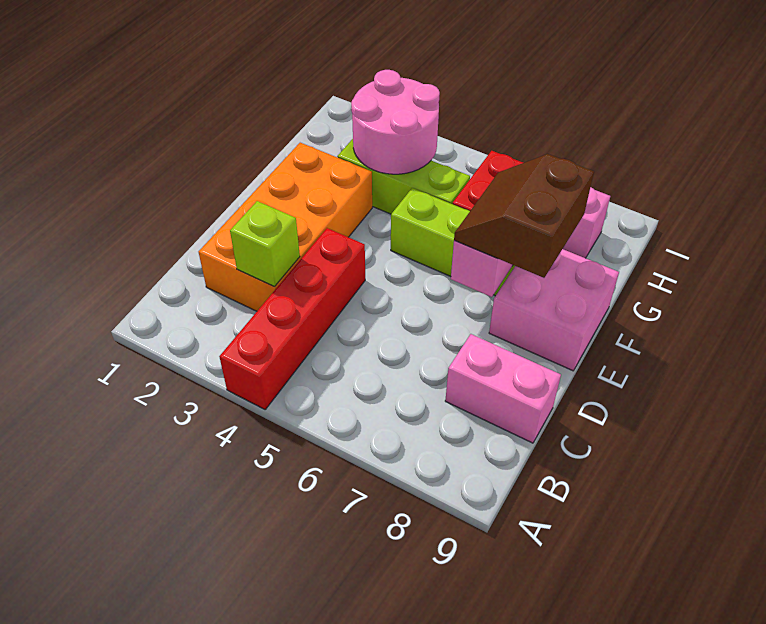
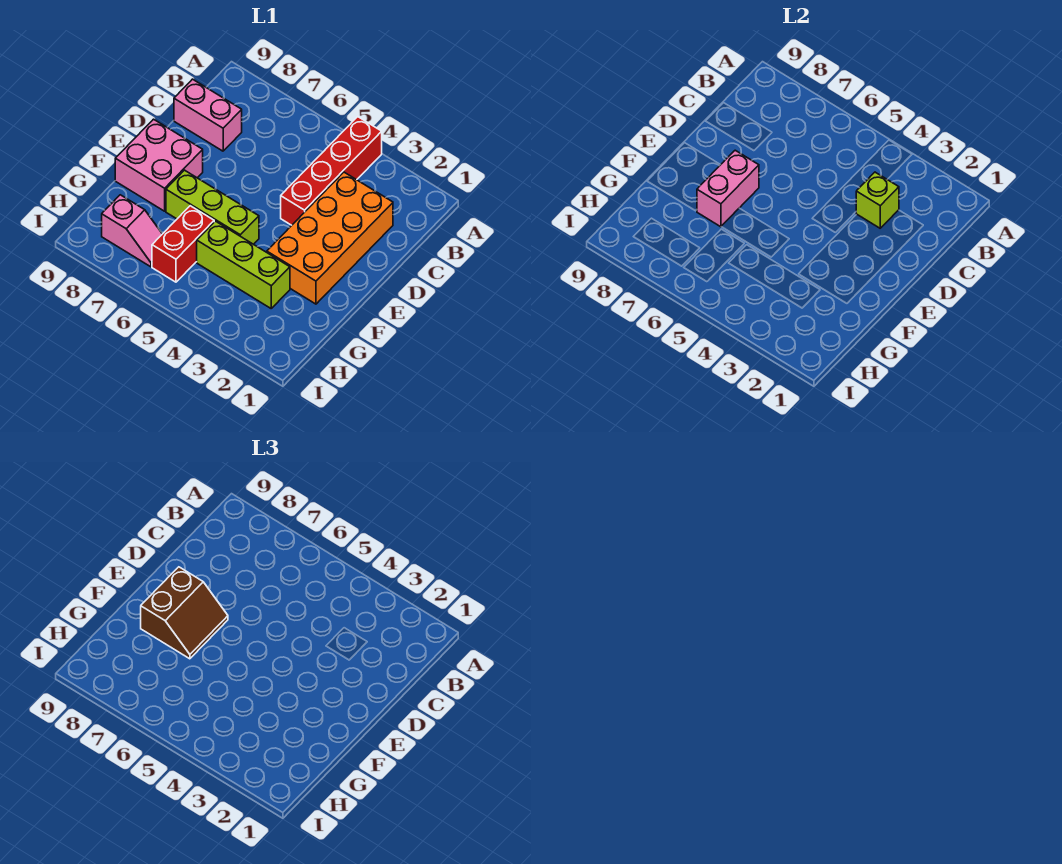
pink round brick G3:H4 level 2 -> none

